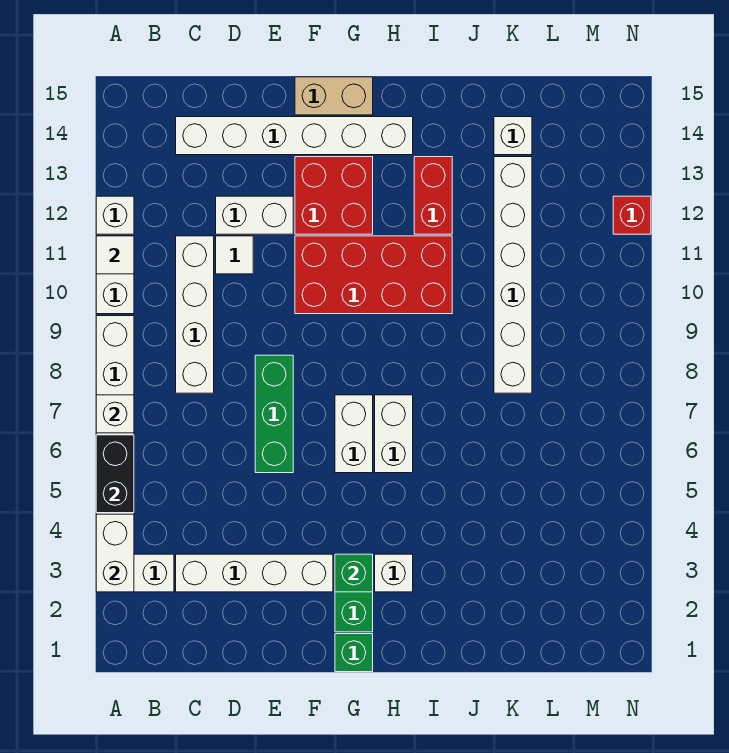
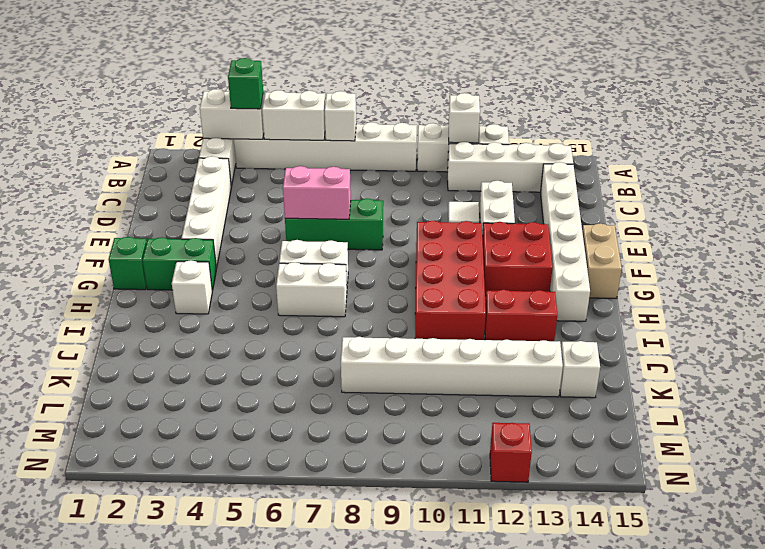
black brick A5:A6 level 2 -> white brick A5:A6 level 2
white tile A11 level 2 -> white brick A11 level 2
white brick C8:C11 level 1 -> white brick B11:B14 level 1
none -> pink brick E6:E7 level 2
green brick G3 level 2 -> green brick A4 level 3

